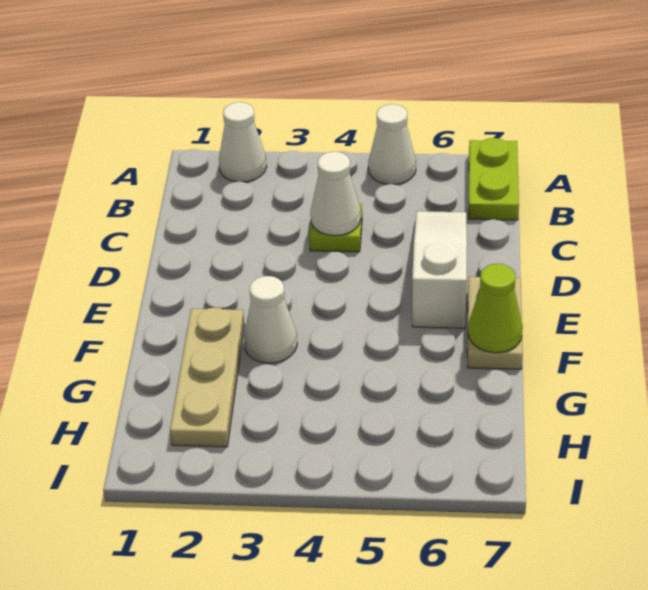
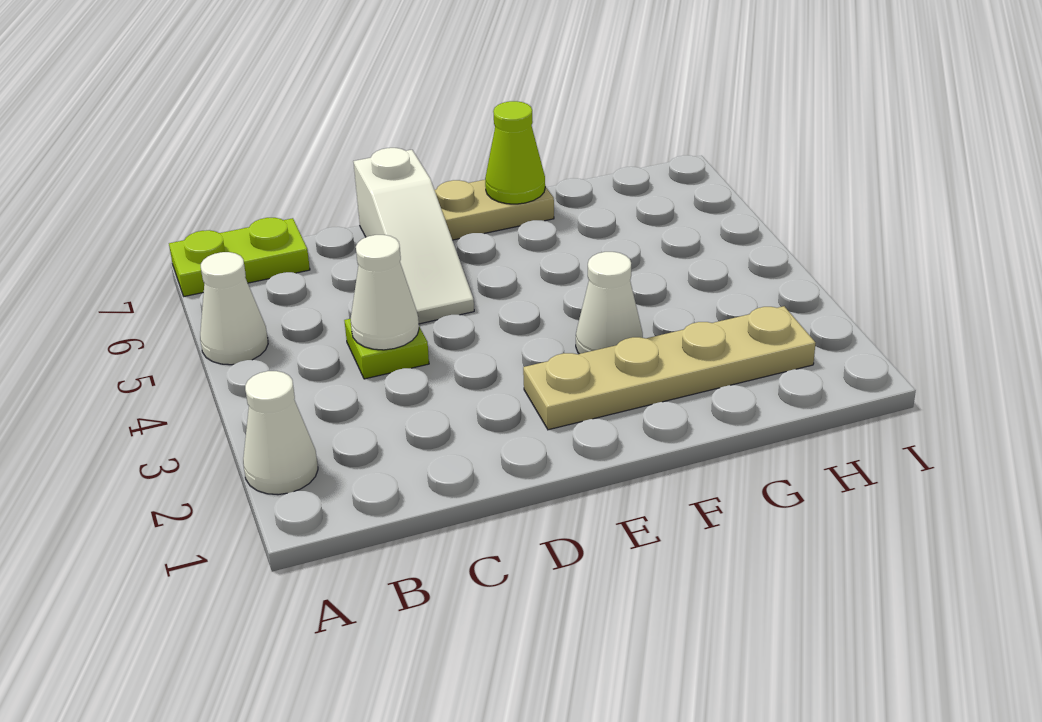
white slope C6:E6 level 1 top E -> white slope D5:D7 level 1 top 7
tan plate F2:H2 level 1 -> tan plate E2:H2 level 1

